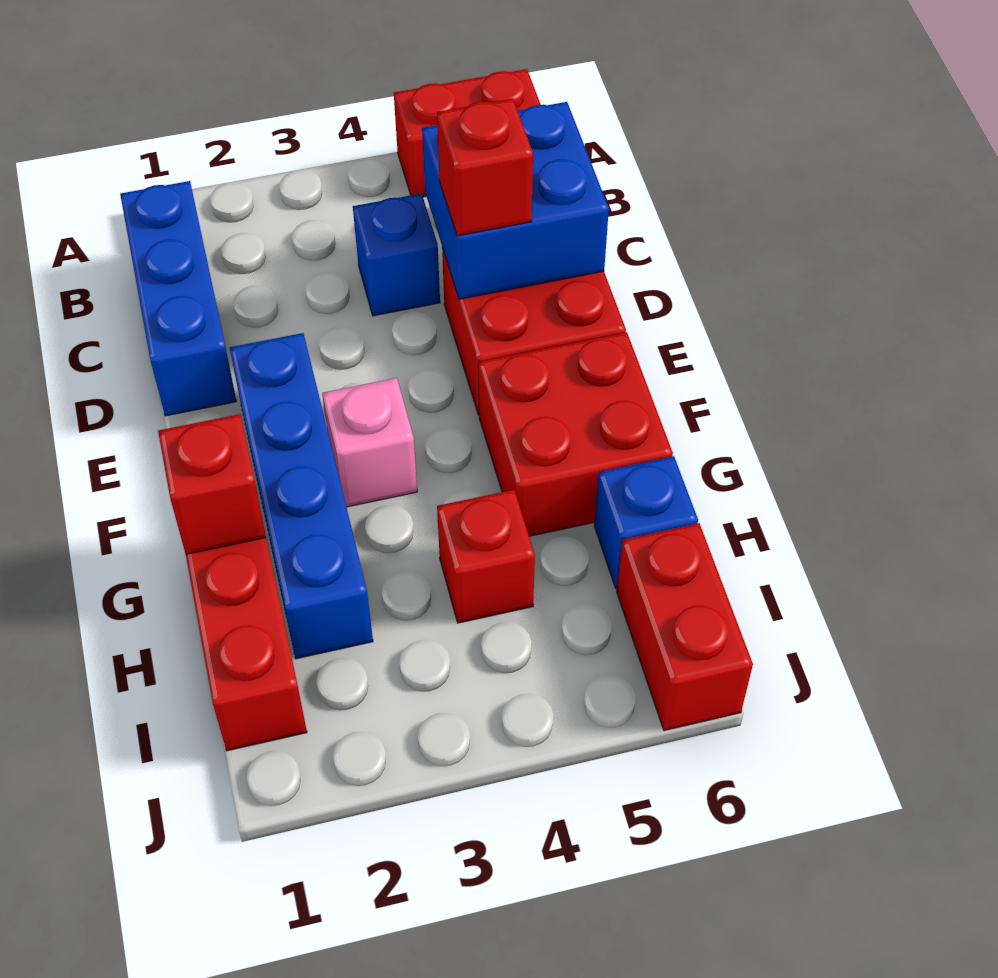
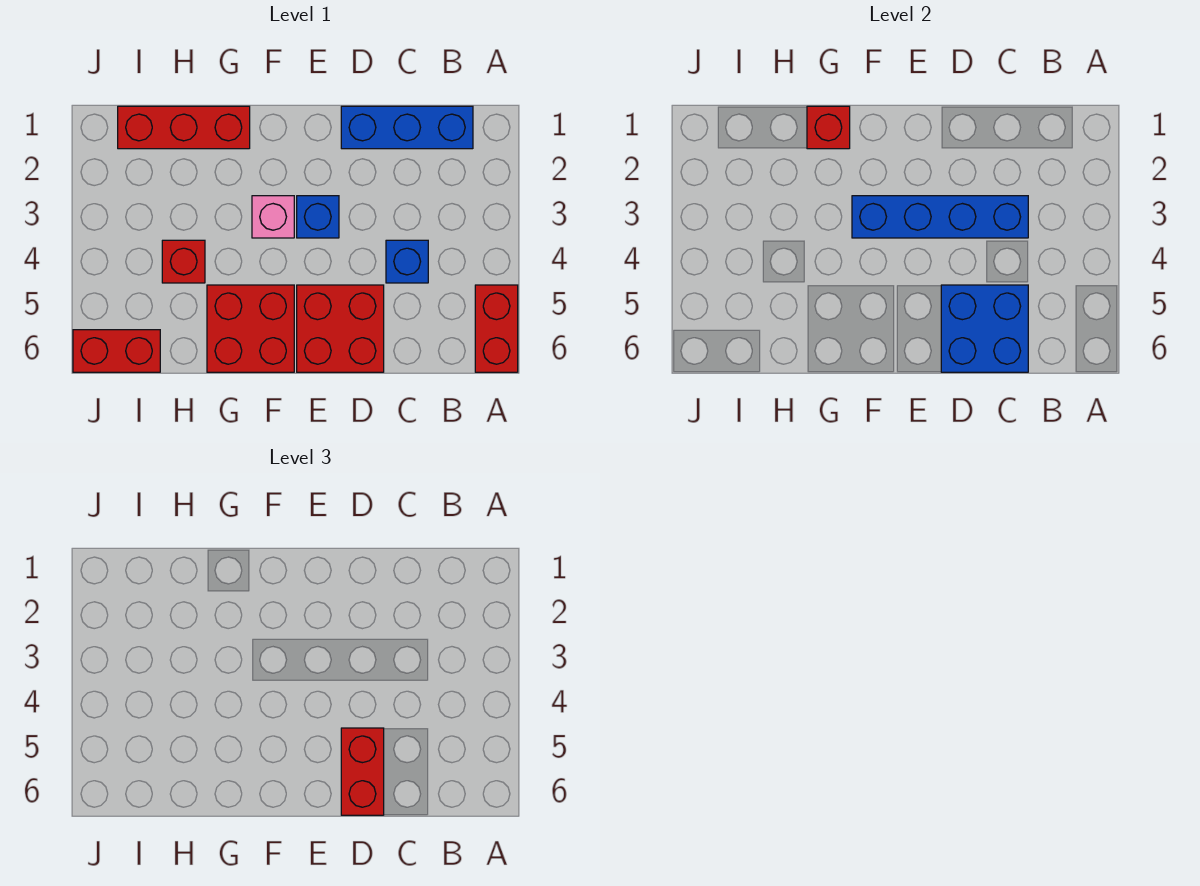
red brick D5 level 3 -> red brick D5:D6 level 3
blue brick E2:H2 level 1 -> blue brick C3:F3 level 2
blue brick H6 level 1 -> blue brick E3 level 1

